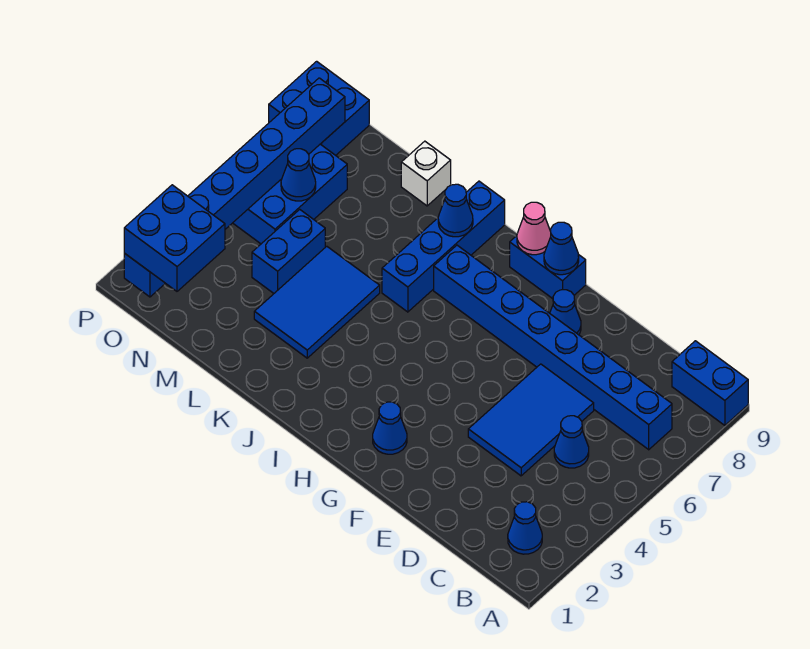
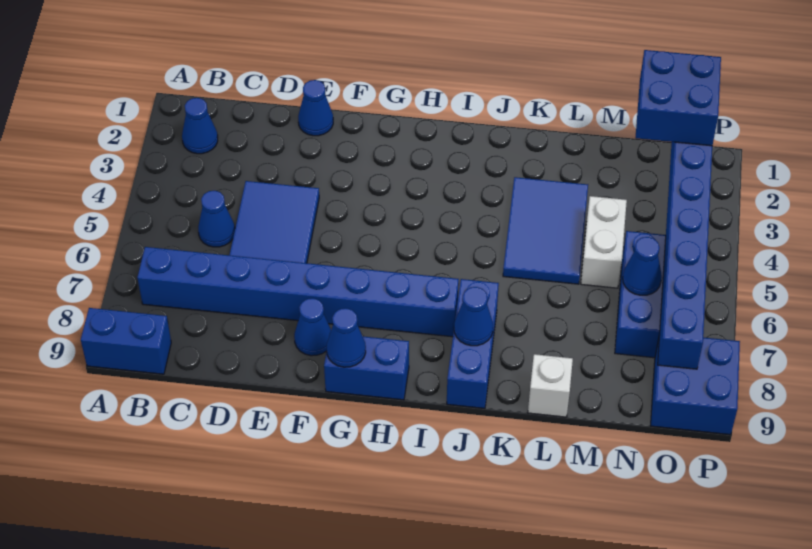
blue cone G2 level 1 -> blue cone E1 level 1
pink cone H9 level 2 -> none
blue brick J6:J9 level 1 -> blue brick J7:J9 level 1
blue brick M4:M5 level 1 -> white brick M4:M5 level 1

